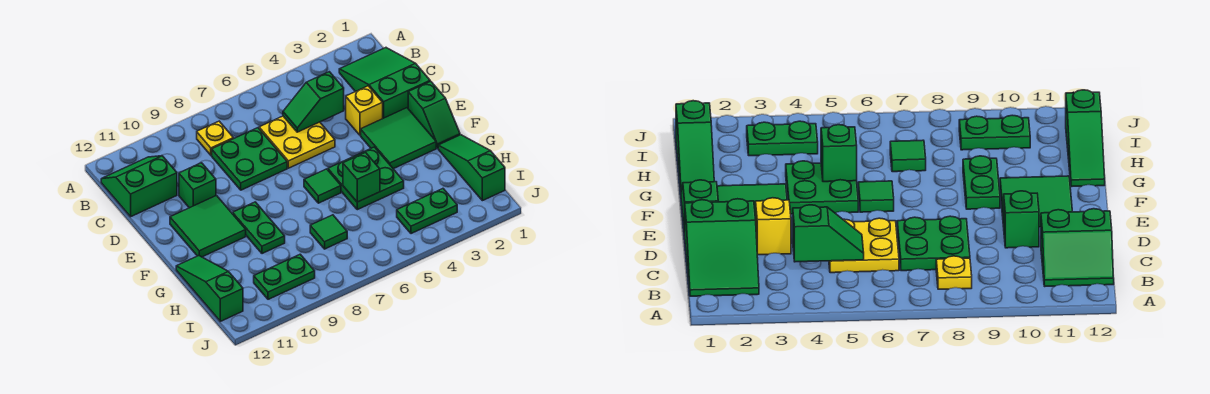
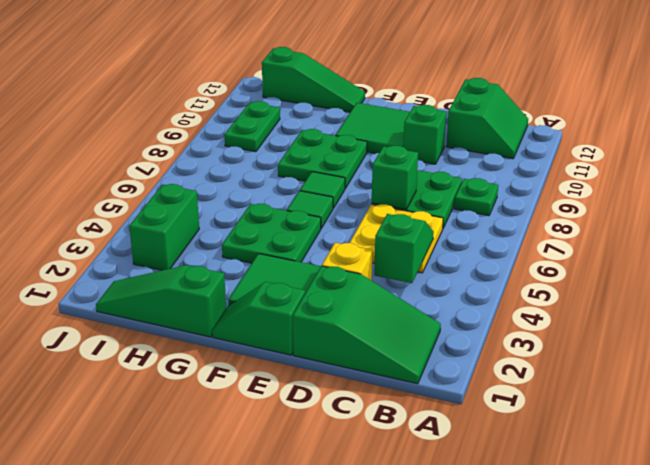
yellow plate B8 level 1 -> green plate B8 level 1
green plate F9:G9 level 1 -> green plate F8:G9 level 1
green slope G1:I1 level 1 top I -> green slope G1:I1 level 1 top G
green brick G5 level 2 -> green brick D7 level 2
green tile H7 level 1 -> green tile F7 level 1
green plate I3:I4 level 1 -> green brick I3:I4 level 1

